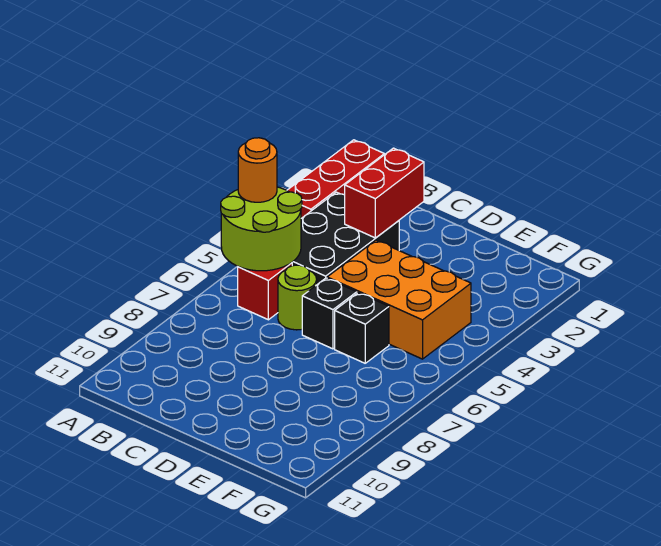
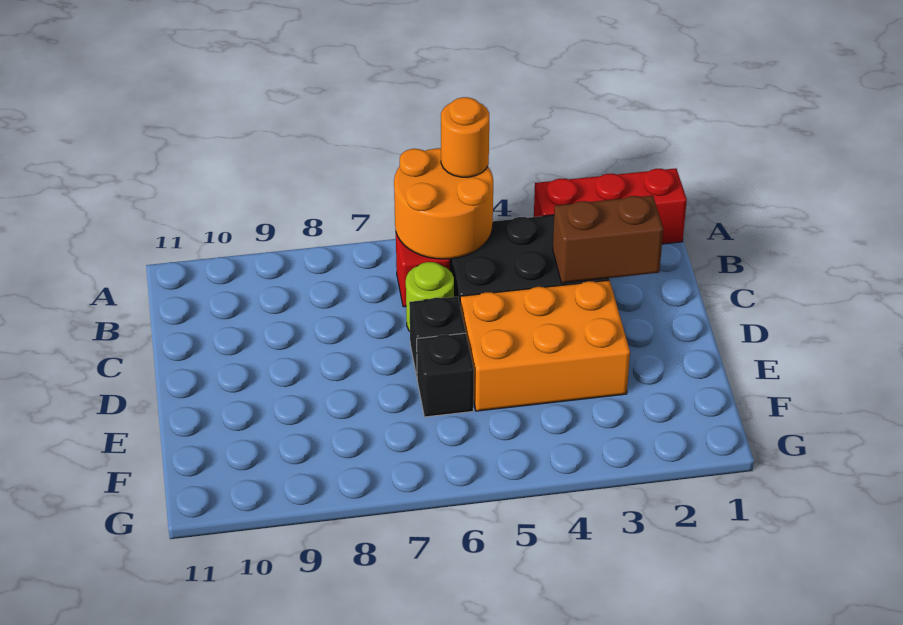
lime round brick A5:B6 level 2 -> orange round brick A5:B6 level 2
red brick C2:C3 level 2 -> brown brick C2:C3 level 2
orange brick D4:F5 level 1 -> orange brick D3:E5 level 1

